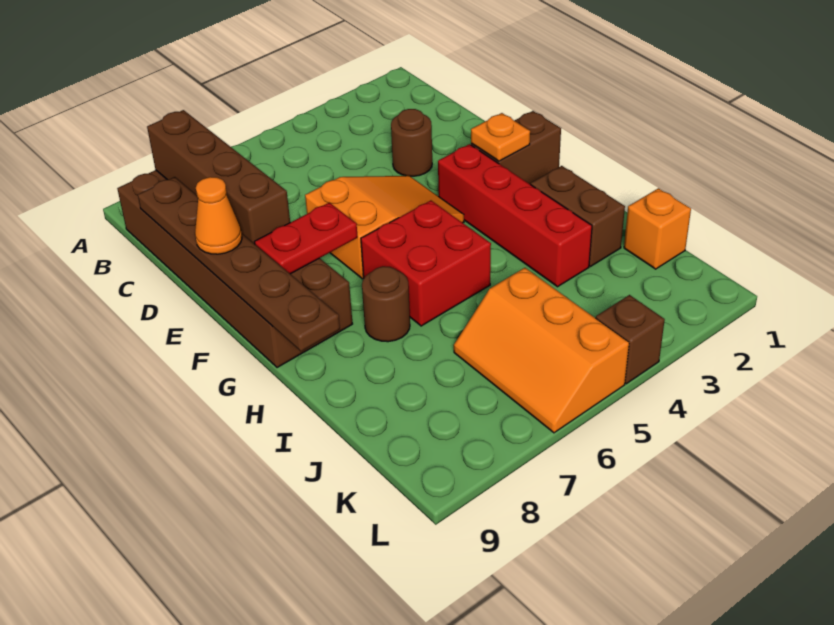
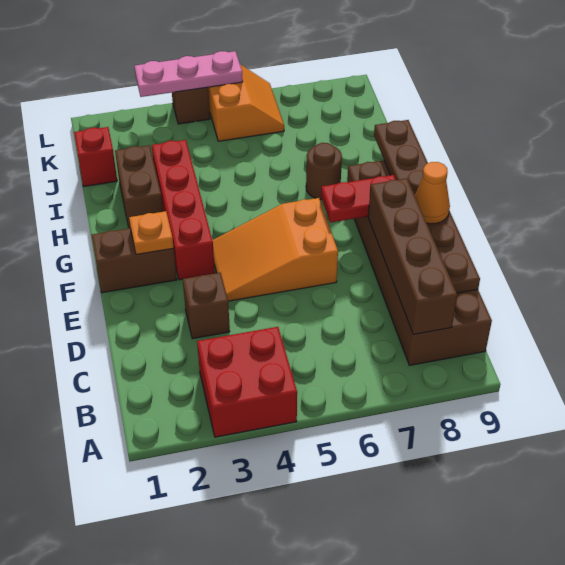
brown round brick D3 level 1 -> brown brick D3 level 1
red brick G5:H6 level 1 -> red brick A3:B4 level 1
orange brick J1 level 1 -> red brick J1 level 1
orange slope J5:L6 level 1 top 5 -> orange slope K5:L6 level 1 top 5
none -> pink plate L3:L5 level 2

